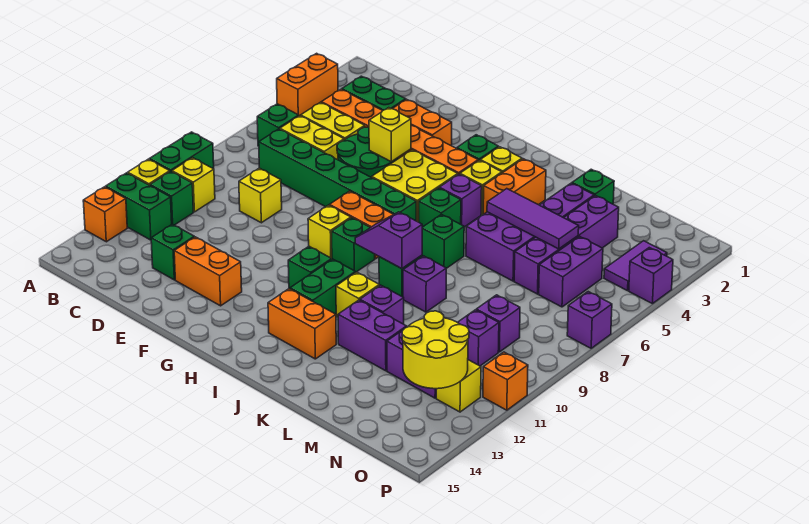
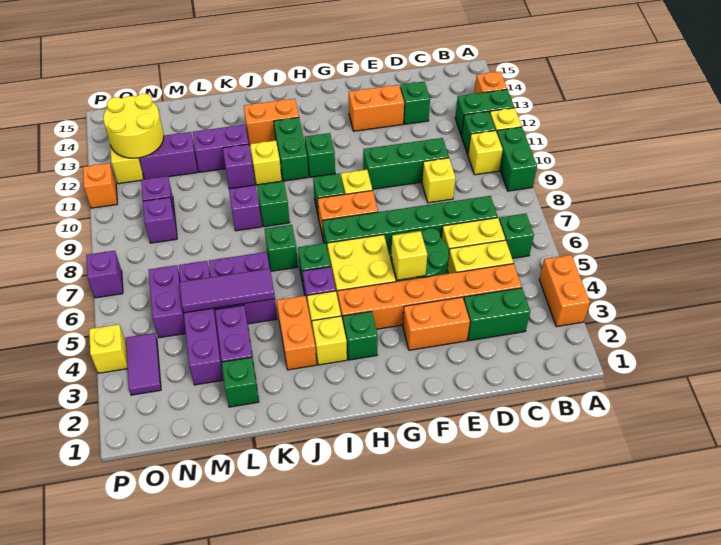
none -> green brick D10:F10 level 1
purple slope I9:J9 level 2 top J -> none
purple brick P4 level 1 -> yellow brick P4 level 1

